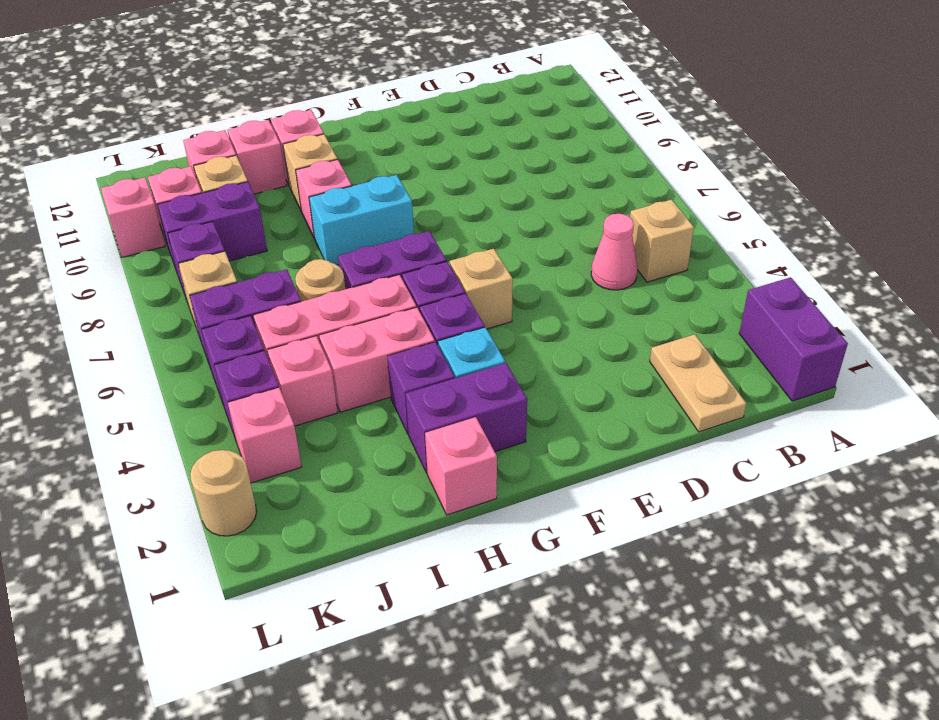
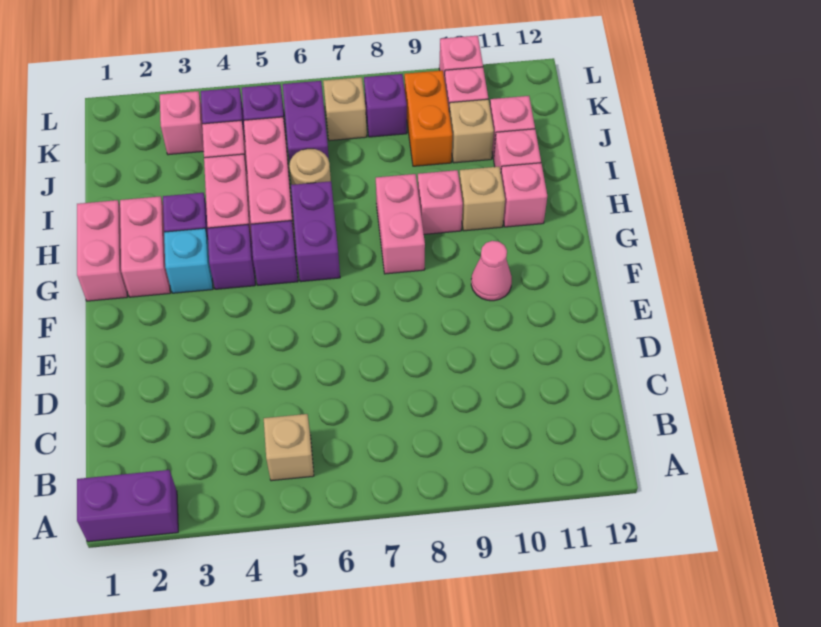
tan plate C1:C2 level 1 -> none
pink cone C5 level 1 -> pink cone F10 level 1
tan brick F5 level 1 -> none
purple brick G2:H2 level 1 -> pink brick G2:H2 level 1
cyan brick G8:H8 level 1 -> pink brick G8:H8 level 1
pink brick H1 level 1 -> pink brick G1:H1 level 1
purple brick J9:K9 level 1 -> orange brick J9:K9 level 1
tan round brick L2 level 1 -> none

